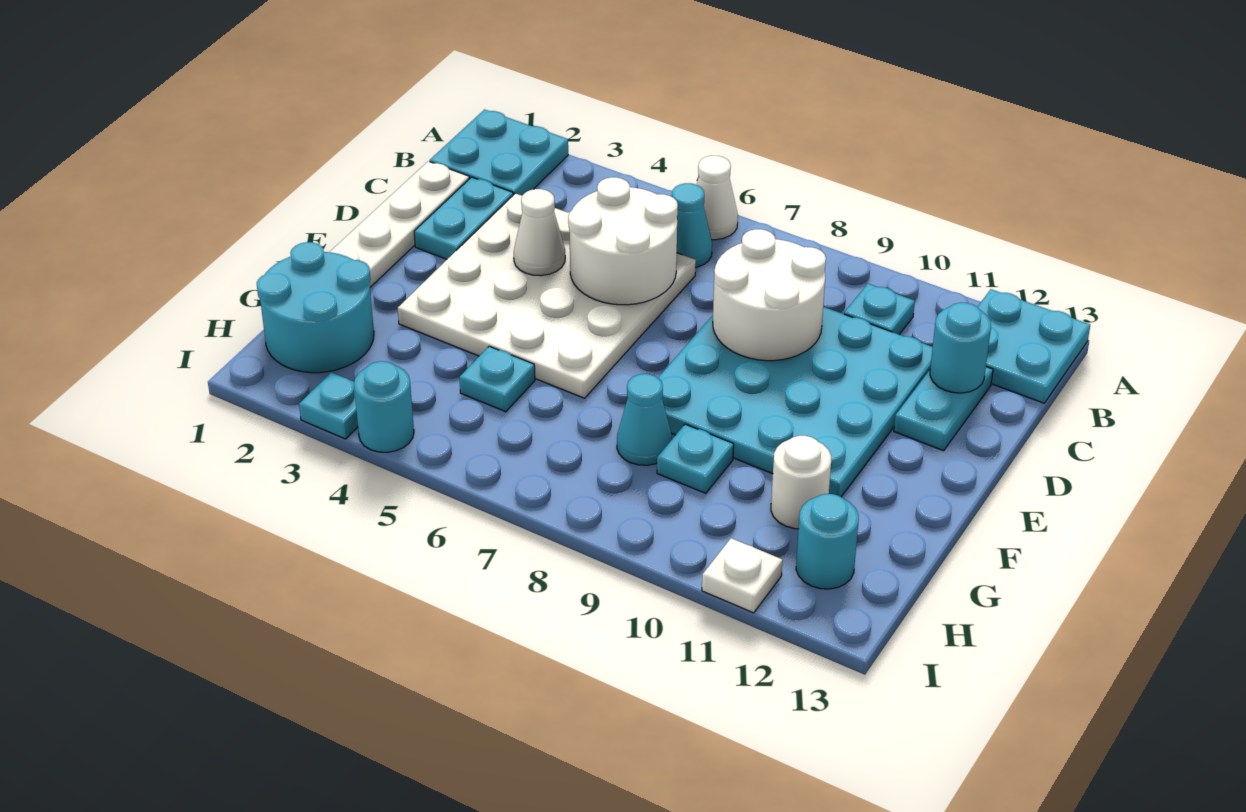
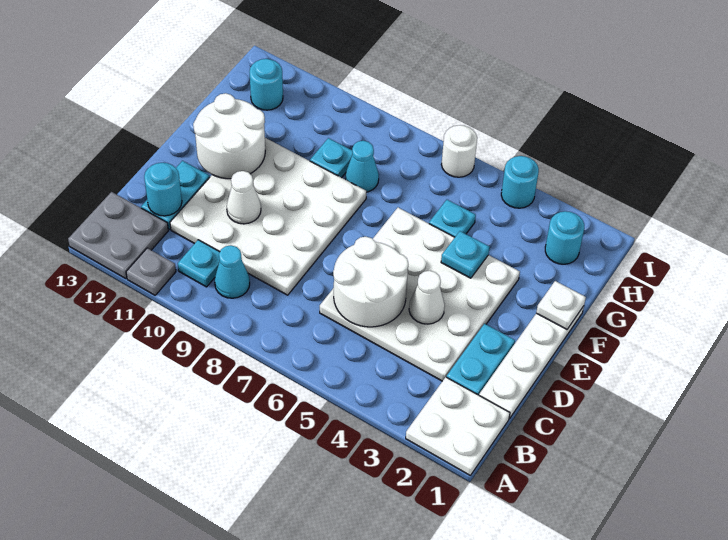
cyan plate A1:B2 level 1 -> white plate A1:B2 level 1
white cone A6 level 1 -> white cone D10 level 2
none -> grey plate A11 level 1
cyan plate A12:B13 level 1 -> grey plate A12:B13 level 1
cyan cone B6 level 1 -> cyan cone B9 level 1
cyan plate C8:F11 level 1 -> white plate C8:F11 level 1
white round brick C8:D9 level 2 -> white round brick E11:F12 level 2
cyan round brick G1:H2 level 1 -> cyan round brick H2 level 1
white round brick G11 level 1 -> white round brick I6 level 1
cyan plate I3 level 1 -> cyan plate F4 level 2
white plate I11 level 1 -> white plate F1 level 2

